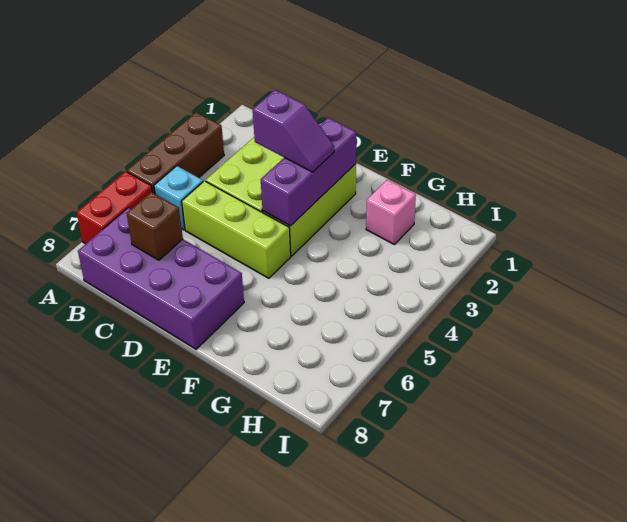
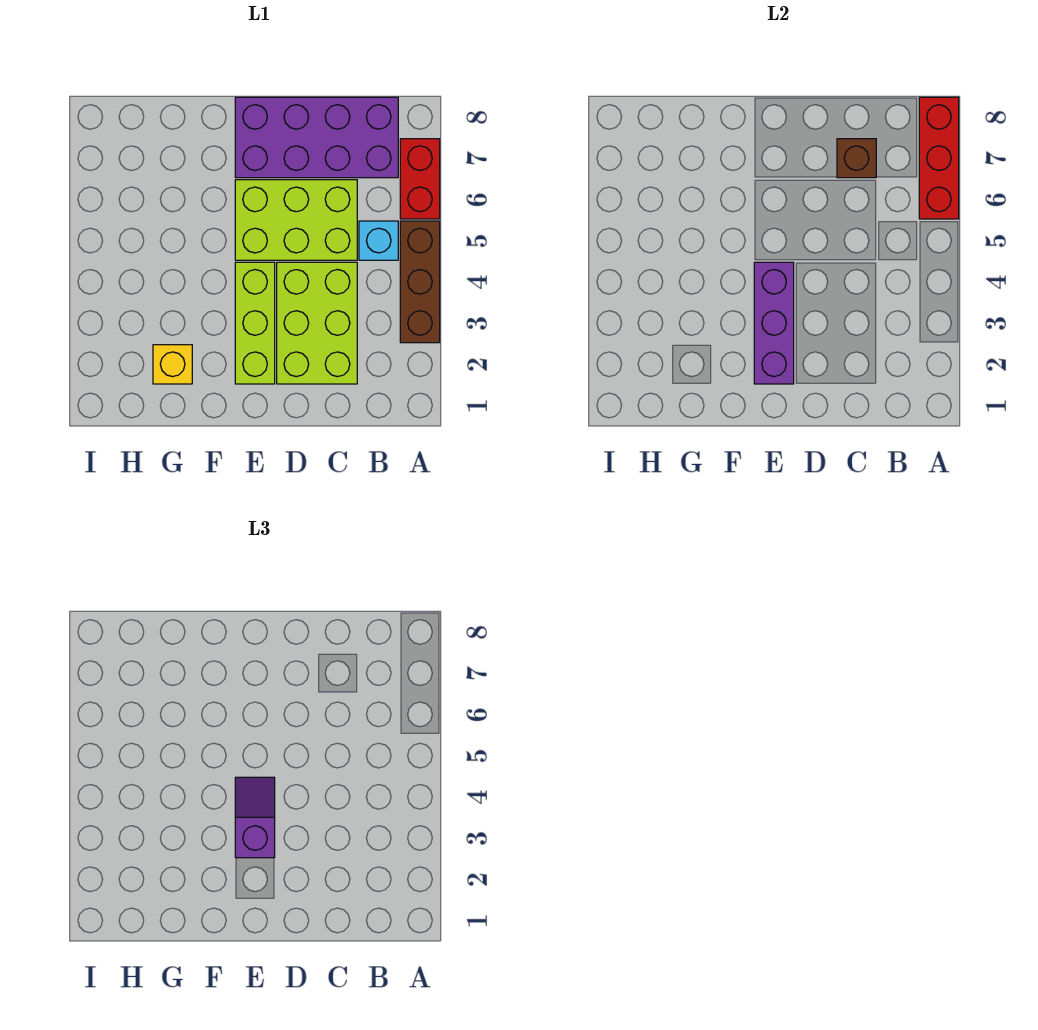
none -> red brick A6:A8 level 2
lime brick C5:E5 level 1 -> lime brick C5:E6 level 1
purple slope D3:E3 level 3 top D -> purple slope E3:E4 level 3 top 3
pink brick G2 level 1 -> yellow brick G2 level 1

